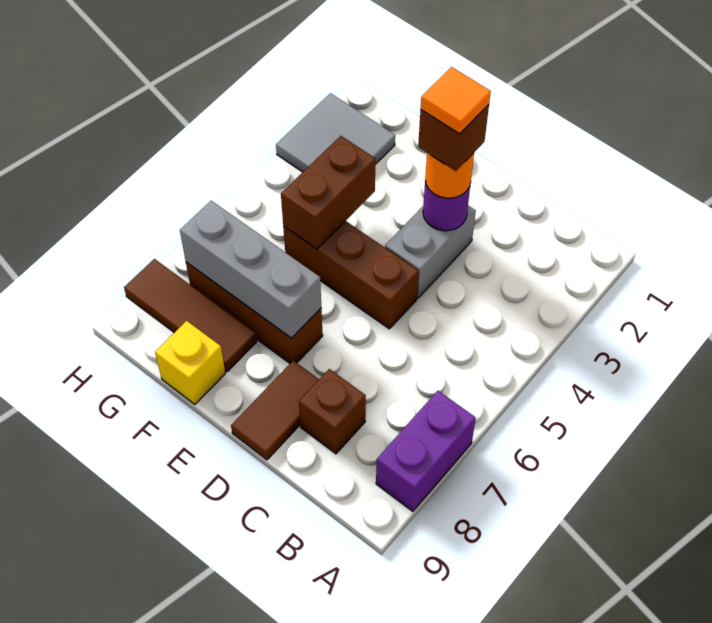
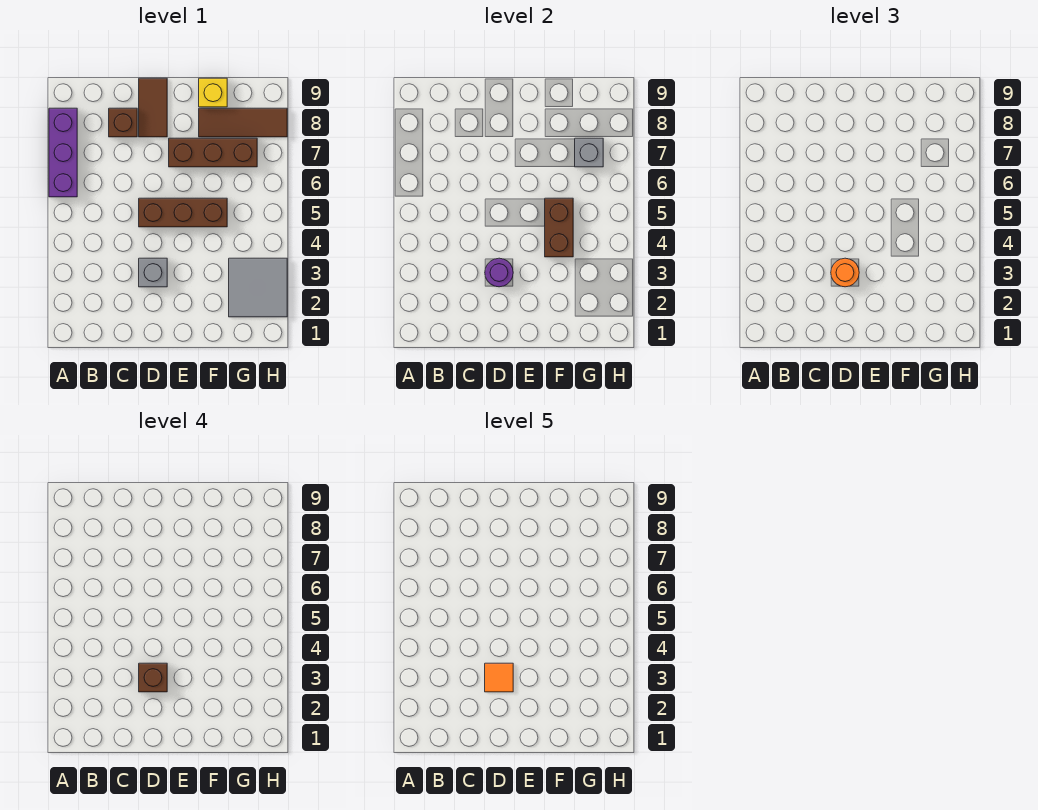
purple brick A7:A8 level 1 -> purple brick A6:A8 level 1
grey brick D3:D4 level 1 -> grey brick D3 level 1
grey brick E7:G7 level 2 -> grey brick G7 level 2

